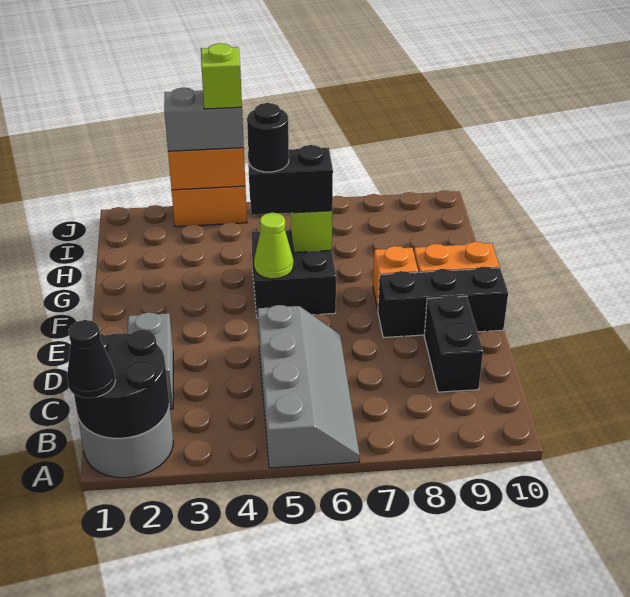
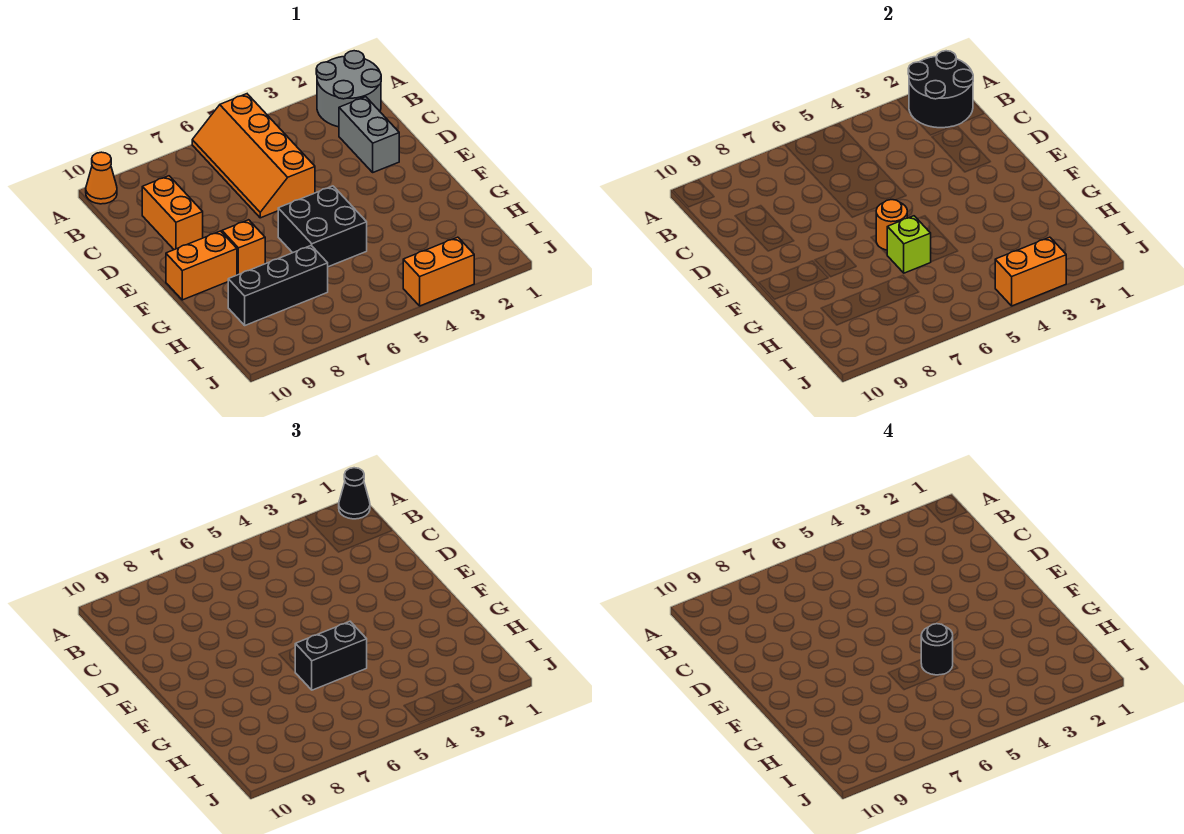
grey slope A5:D6 level 1 top 5 -> orange slope A5:D6 level 1 top 5
none -> orange cone A10 level 1
black brick C9:D9 level 1 -> orange brick C9:D9 level 1
black brick E8:E10 level 1 -> black brick H7:H9 level 1
lime cone F5 level 2 -> none
none -> orange round brick F6 level 2
grey brick J3:J4 level 3 -> none
lime brick J4 level 4 -> none

